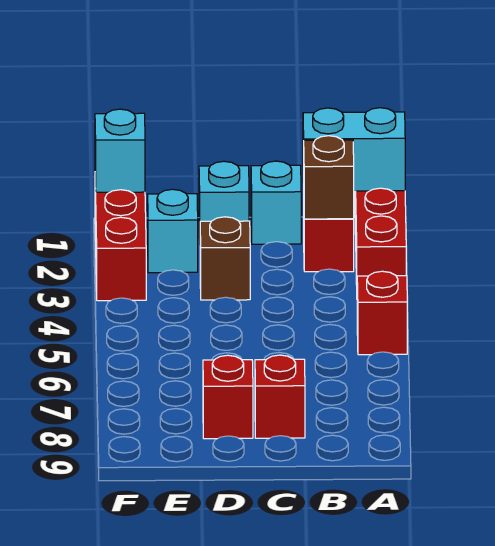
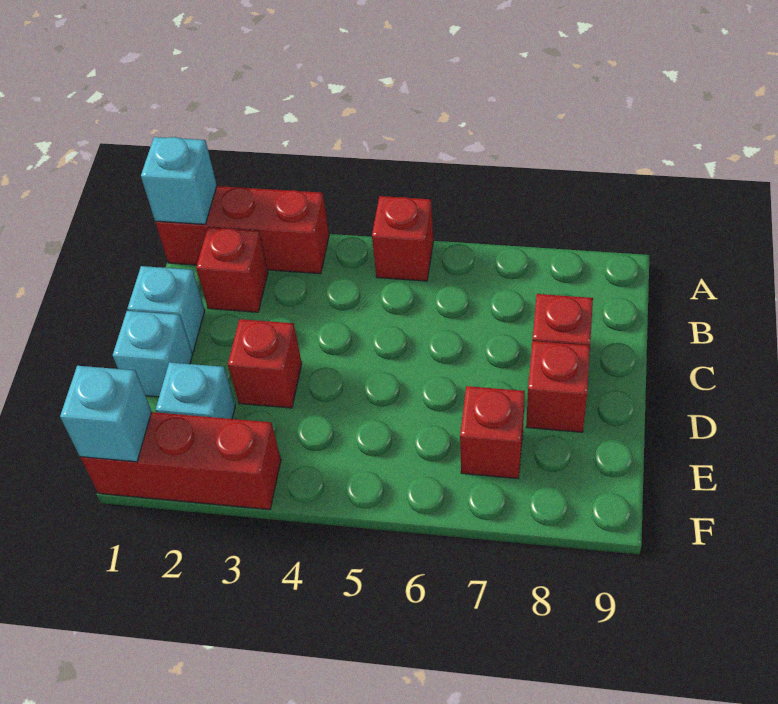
cyan brick A1:B1 level 2 -> cyan brick A1 level 2
brown brick B2 level 2 -> none
brown brick D3 level 1 -> red brick D3 level 1
none -> red brick E7 level 1

